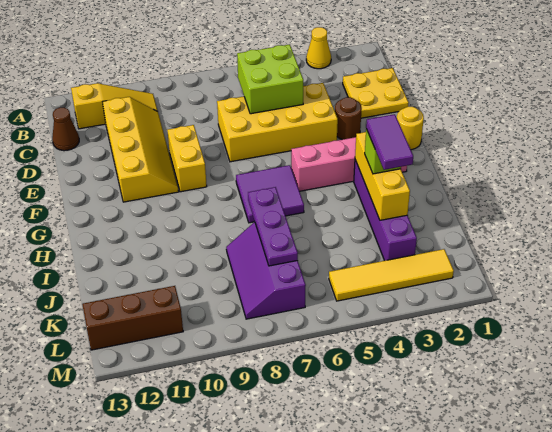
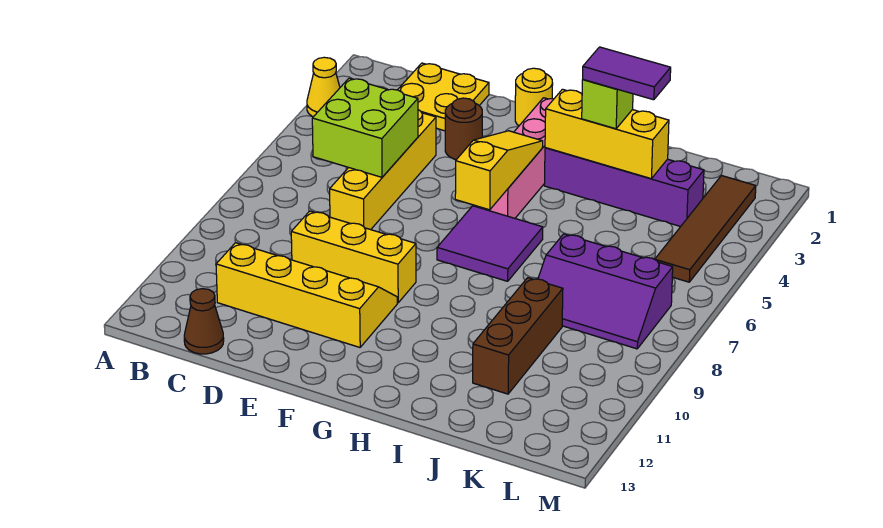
yellow slope B10:B12 level 1 top 12 -> yellow slope G4:G6 level 2 top 6
yellow brick D4:E7 level 1 -> yellow brick D4:D7 level 1
yellow brick E9:F9 level 1 -> yellow brick D9:F9 level 1
purple plate I7:K7 level 2 -> none
yellow tile L2:L5 level 1 -> brown tile L2:L5 level 1
brown brick L11:L13 level 1 -> brown brick J9:J11 level 1

